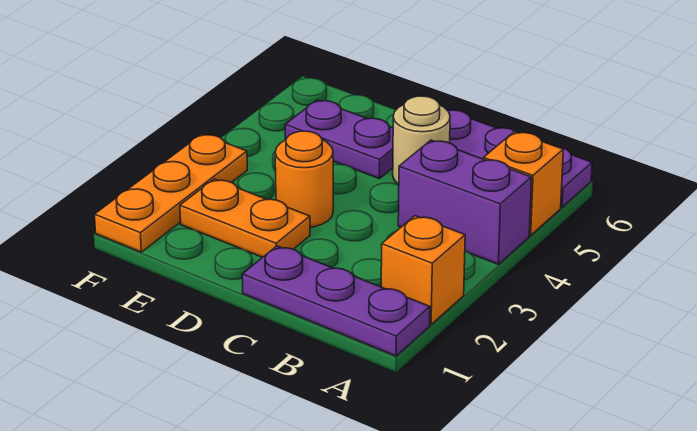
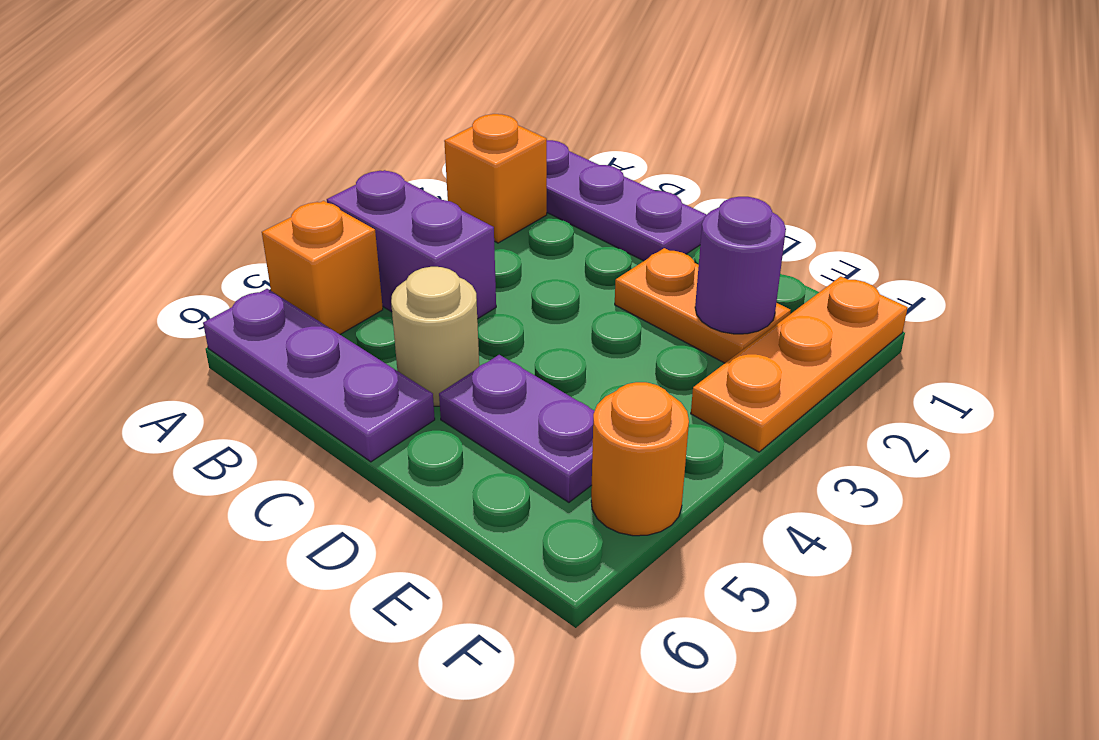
orange round brick D3 level 1 -> orange round brick F5 level 1
none -> purple round brick E2 level 2

